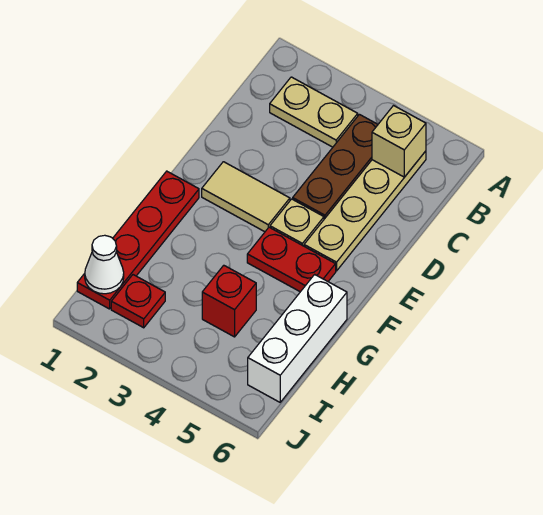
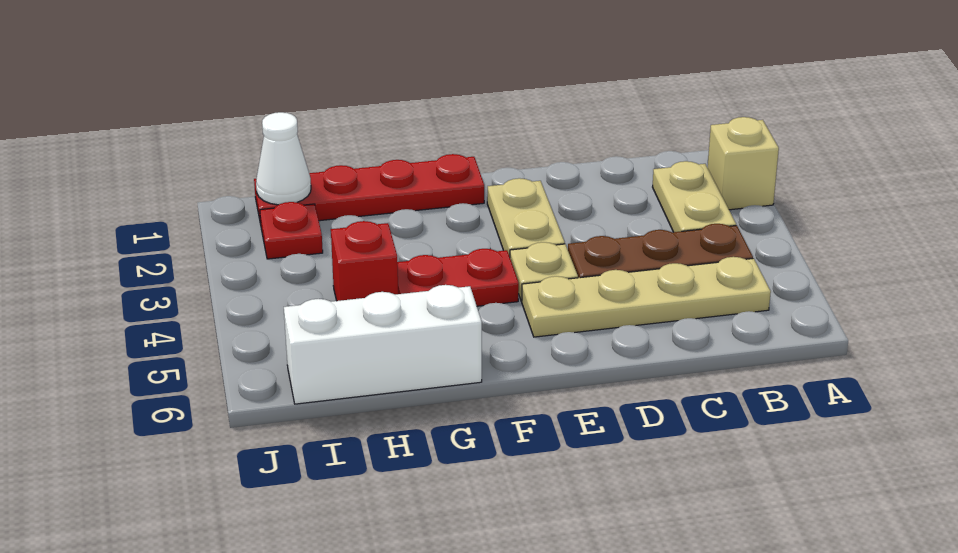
tan brick B5 level 2 -> tan brick A2 level 1
tan tile E2:E3 level 1 -> tan plate E2:E3 level 1
red plate F4:F5 level 1 -> red plate F4:G4 level 1

